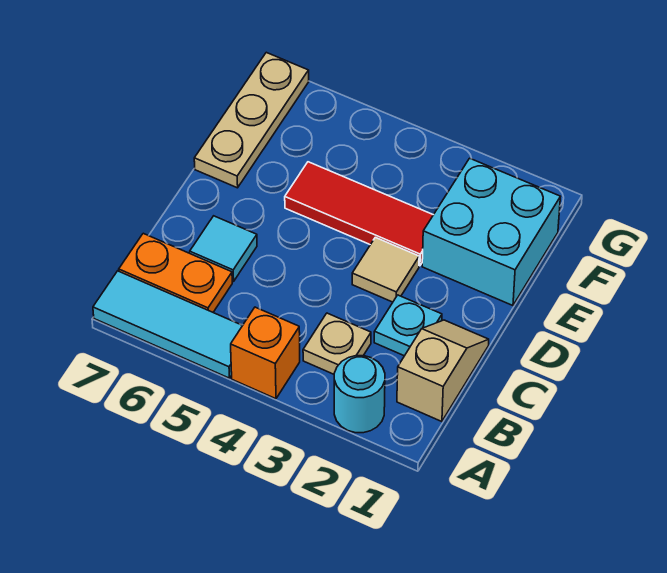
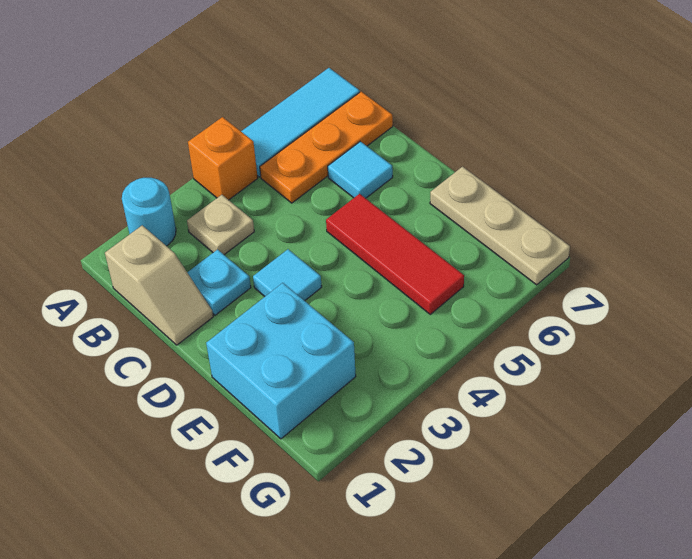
orange plate B6:B7 level 1 -> orange plate B5:B7 level 1
tan tile D3 level 1 -> cyan tile D3 level 1
red tile E3:E5 level 1 -> red tile D5:F5 level 1

